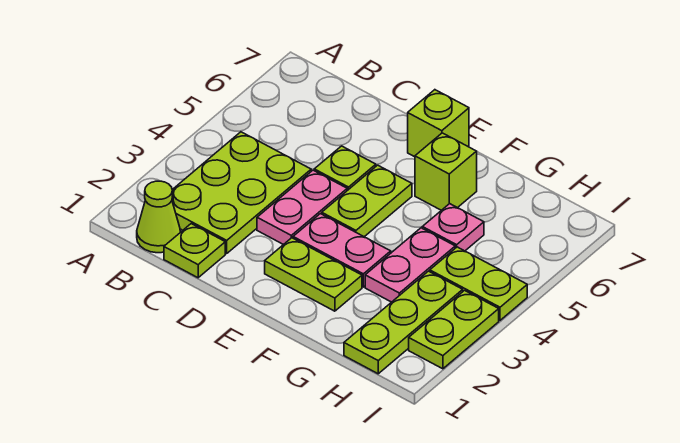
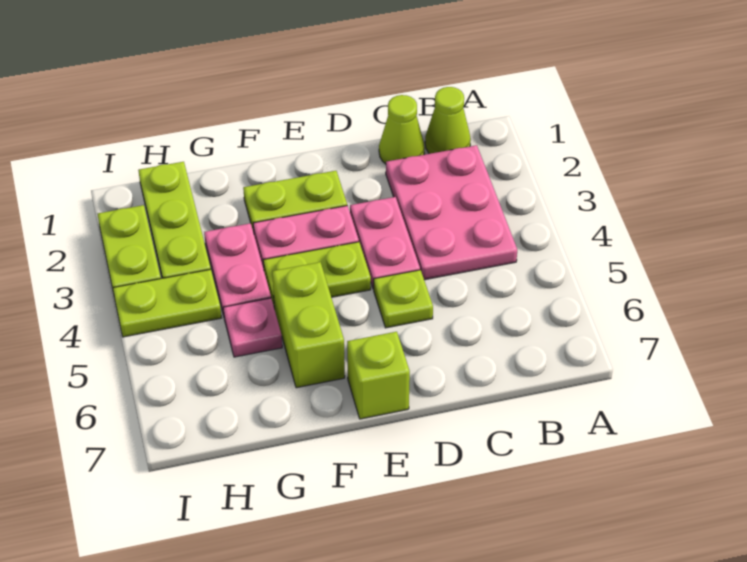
lime plate B2:C4 level 1 -> pink plate B2:C4 level 1
lime plate C1 level 1 -> lime cone C1 level 1
lime plate E4:E5 level 1 -> lime plate E4:F4 level 1
lime brick F6 level 1 -> lime brick F5:F6 level 1

